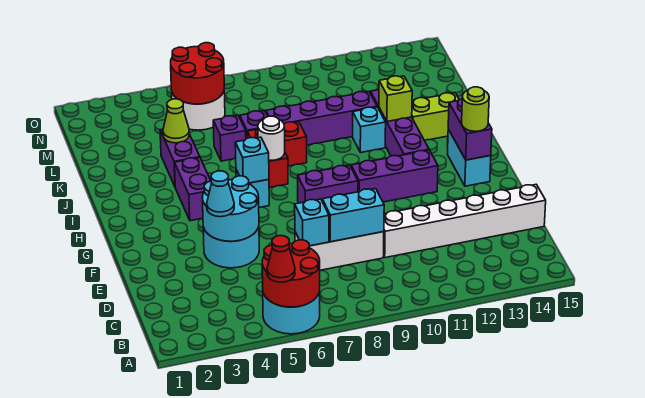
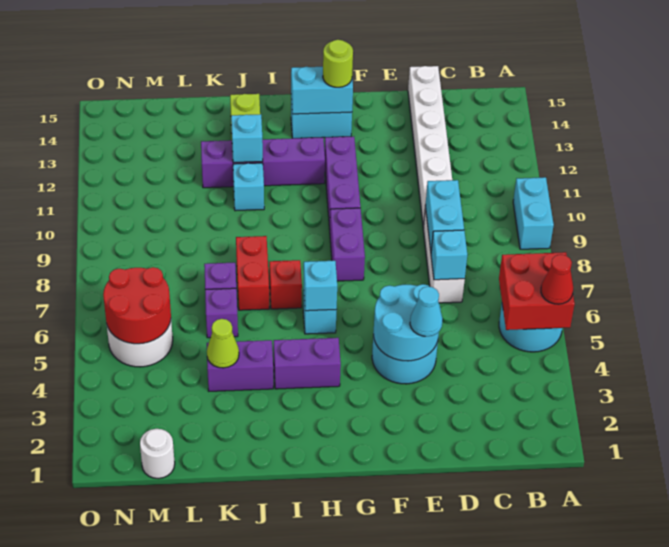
red round brick A5:B6 level 2 -> red brick A5:B6 level 2
none -> cyan brick A9:A10 level 1
purple brick G14:H14 level 2 -> cyan brick G14:H14 level 2
white round brick I7 level 2 -> white round brick M1 level 1
lime brick J12 level 2 -> cyan brick J12 level 2
purple brick K8:K11 level 1 -> none

